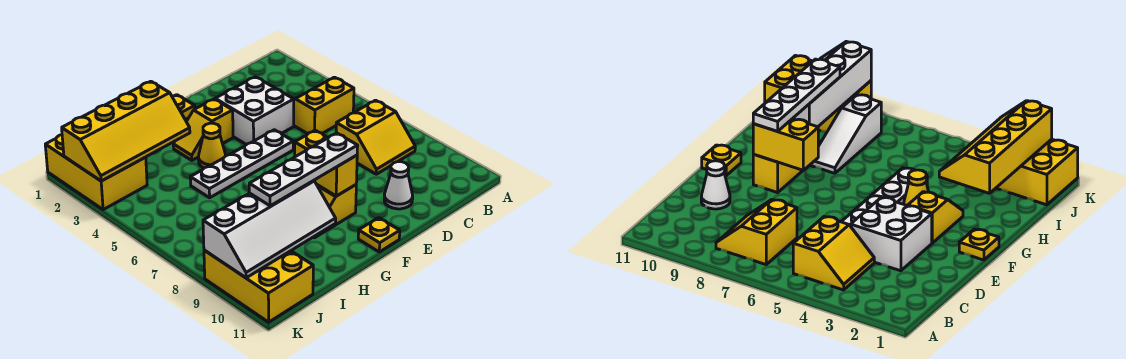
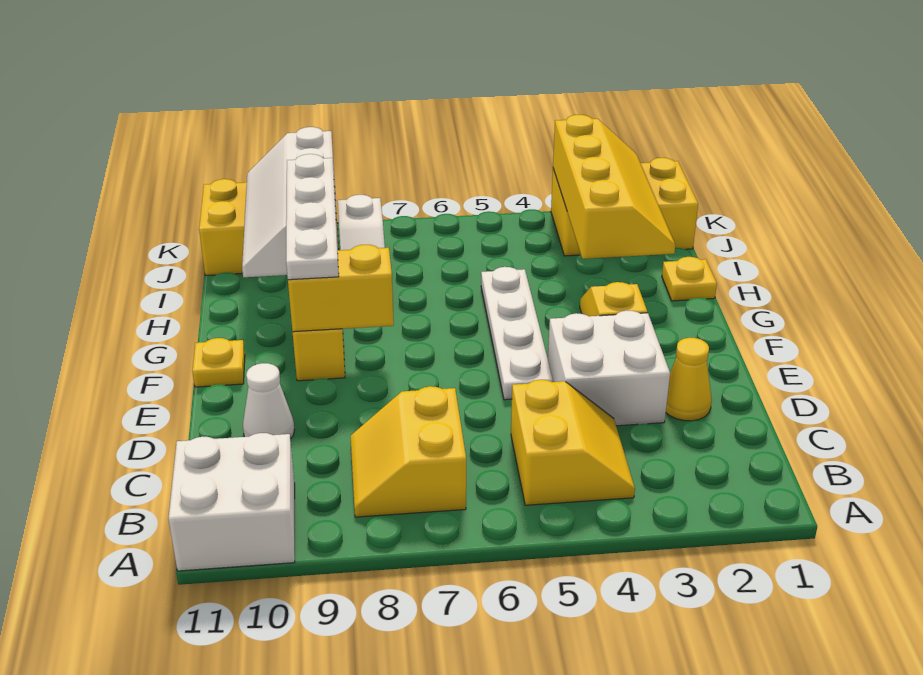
none -> white brick A10:B11 level 1
yellow plate F1 level 1 -> yellow plate H1 level 1
yellow cone G4 level 1 -> yellow cone D2 level 1
yellow slope H2:K3 level 2 top 2 -> yellow slope H2:K3 level 2 top 3

